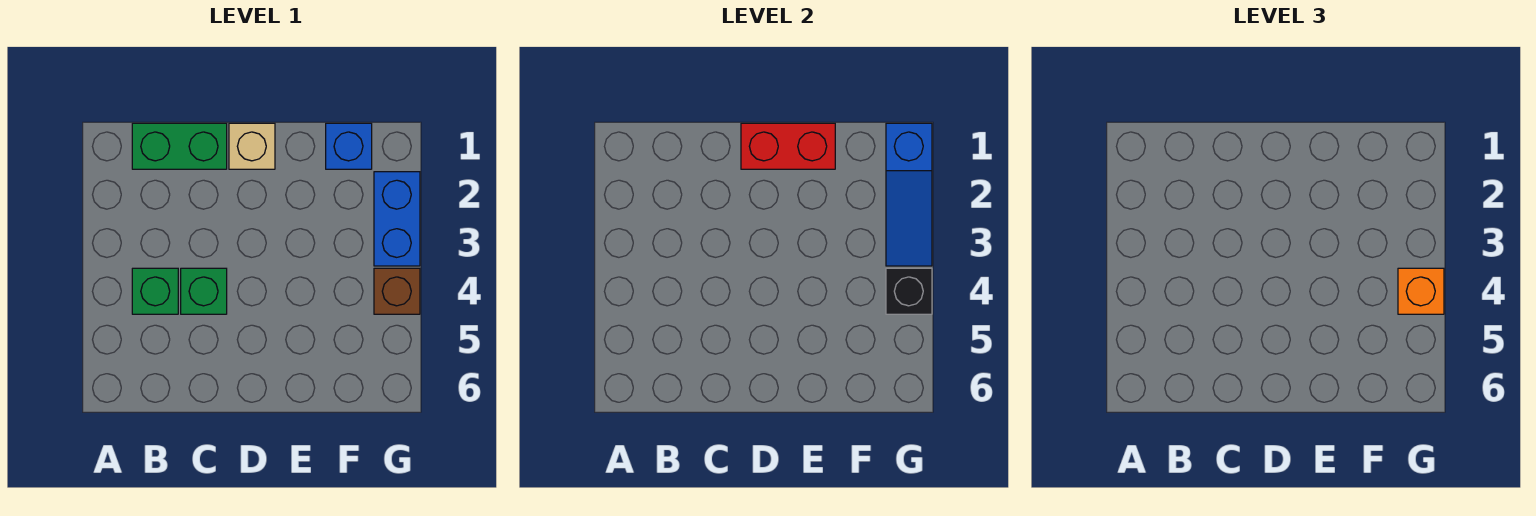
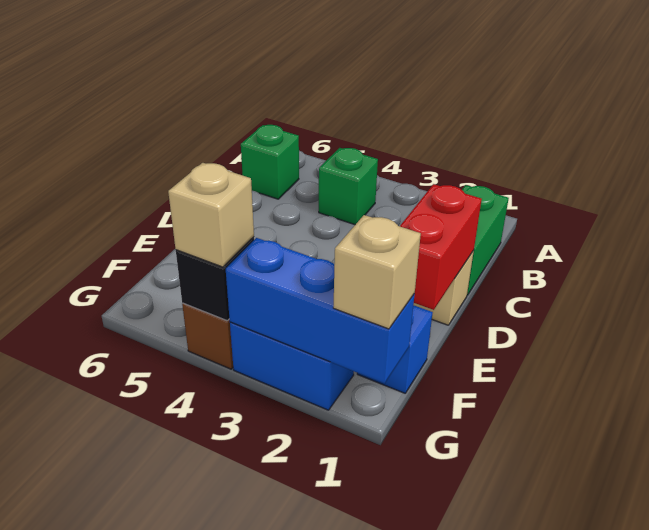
green brick C4 level 1 -> green brick B6 level 1
blue slope G1:G3 level 2 top 1 -> blue brick G1:G3 level 2
none -> tan brick G1 level 3
orange brick G4 level 3 -> tan brick G4 level 3

